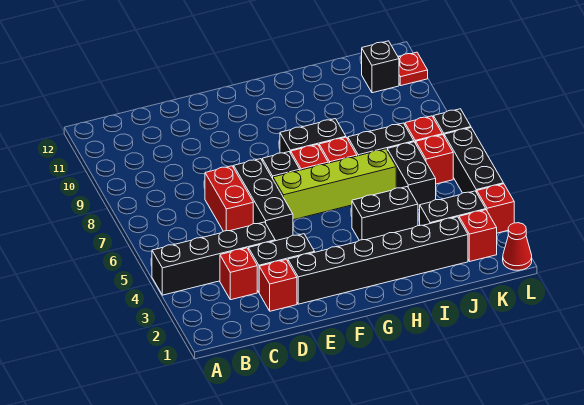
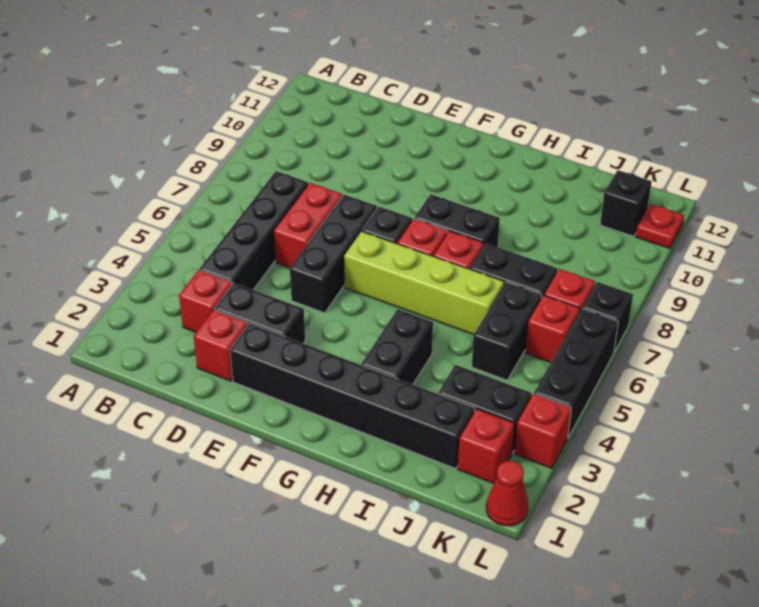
black brick A4:D4 level 1 -> black brick C4:C7 level 1
black brick H4:I4 level 1 -> black brick H3:H4 level 1

